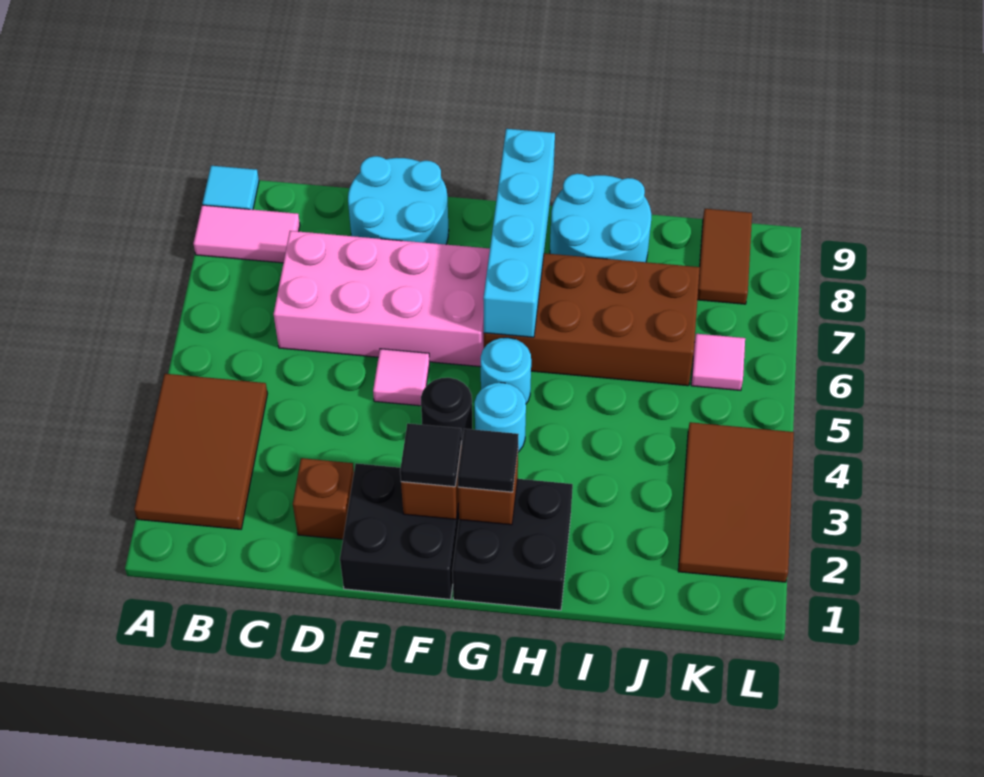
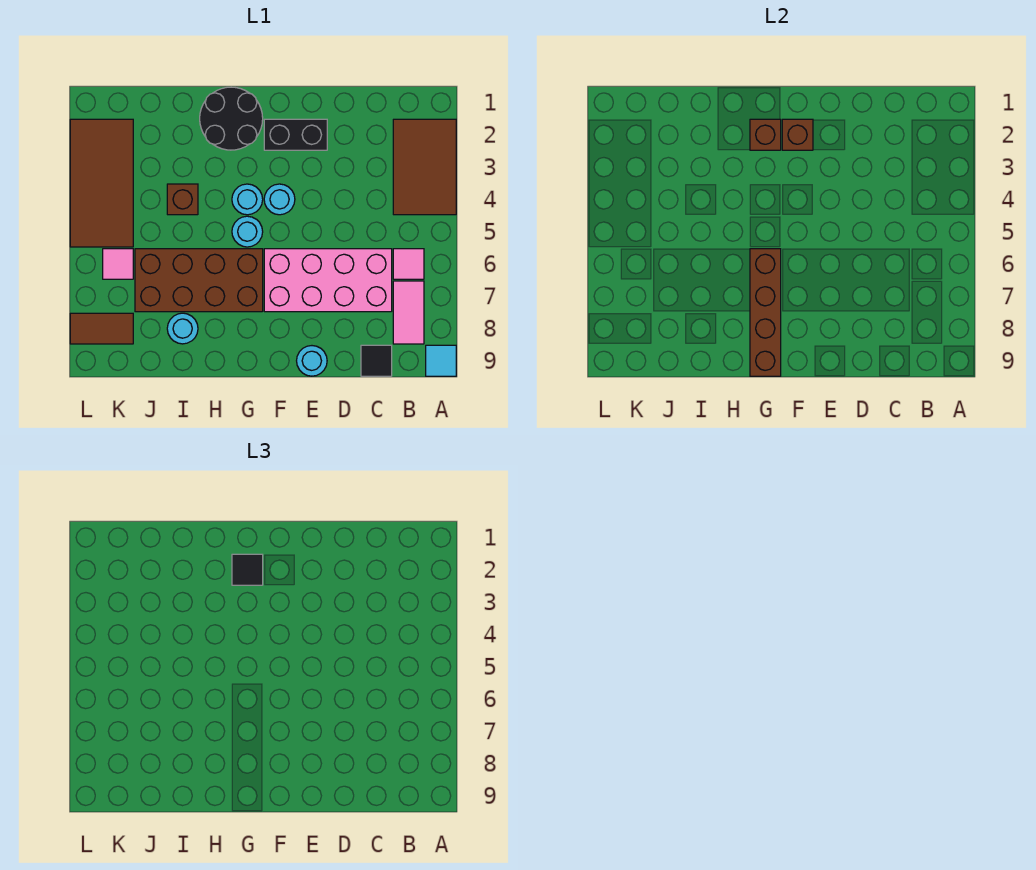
pink tile A8:B8 level 1 -> pink tile B7:B8 level 1
brown brick D2 level 1 -> brown brick I4 level 1
cyan round brick D8:E9 level 1 -> cyan round brick E9 level 1
black brick E1:F2 level 1 -> black brick E2:F2 level 1
pink tile E5 level 1 -> pink tile B6 level 1
black tile F2 level 3 -> black tile C9 level 1
black round brick F4 level 1 -> cyan round brick F4 level 1
black brick G1:H2 level 1 -> black round brick G1:H2 level 1
cyan brick G6:G9 level 2 -> brown brick G6:G9 level 2
cyan round brick H8:I9 level 1 -> cyan round brick I8 level 1
brown tile K2:L4 level 1 -> brown tile K2:L5 level 1
brown tile K8:K9 level 1 -> brown tile K8:L8 level 1

